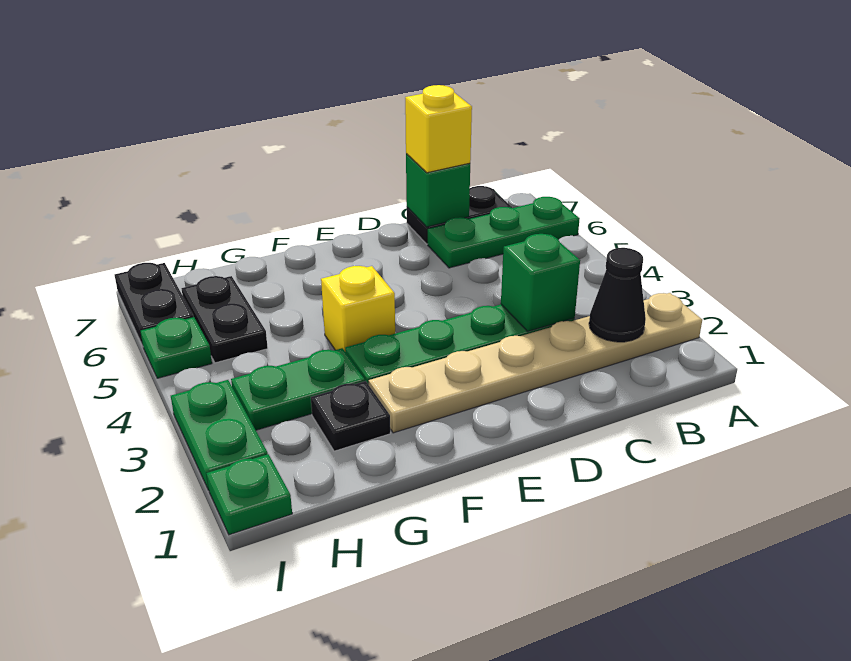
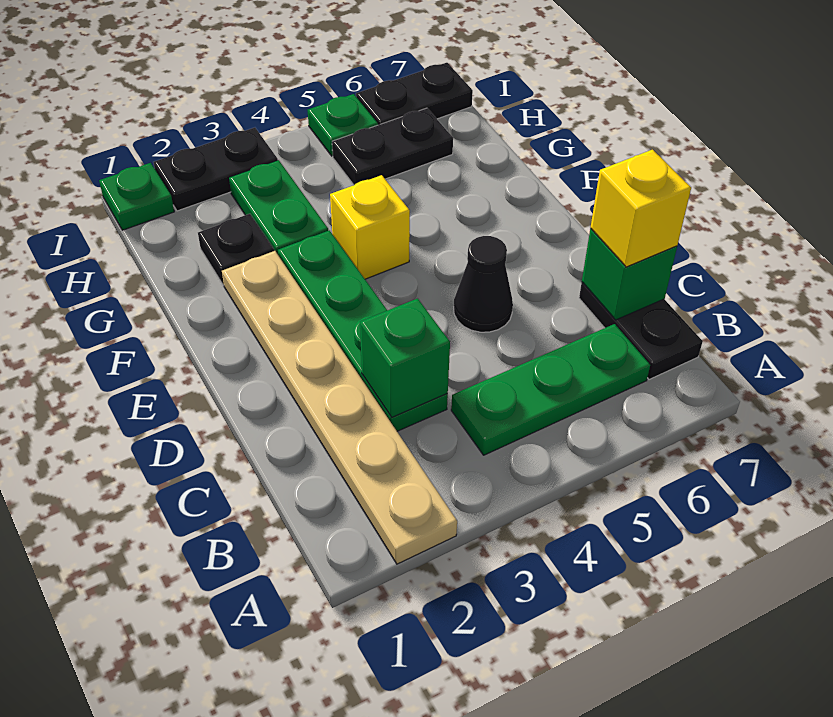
green plate A6:C6 level 1 -> green plate B4:B6 level 1
black cone B2 level 2 -> black cone D5 level 1
green plate I2:I3 level 1 -> black plate I2:I3 level 1

